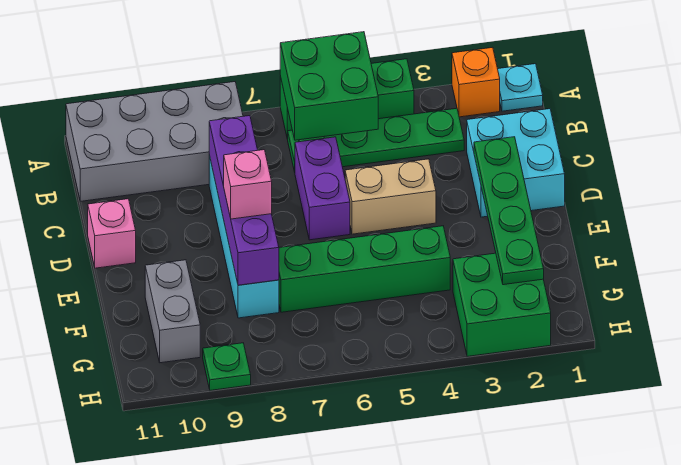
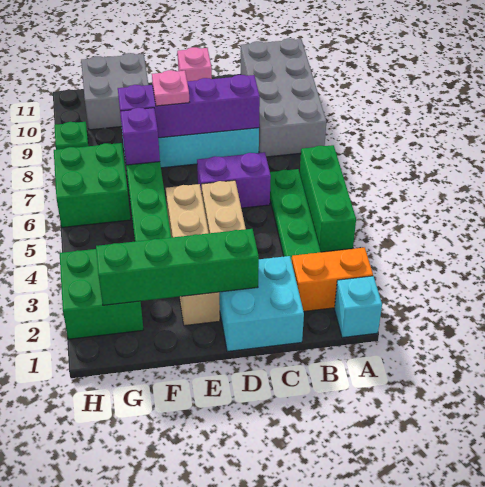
cyan plate A1 level 1 -> cyan brick A1 level 1
orange brick A2 level 1 -> orange brick A2:B2 level 1
green brick A5:B6 level 2 -> green brick G6:H7 level 1
green plate D2:G2 level 2 -> green brick D2:G2 level 2
none -> tan brick E2:E5 level 1
pink brick E8 level 3 -> pink plate E8 level 3
none -> purple brick F7 level 2
grey brick F10:G10 level 1 -> grey brick F10:G11 level 1

